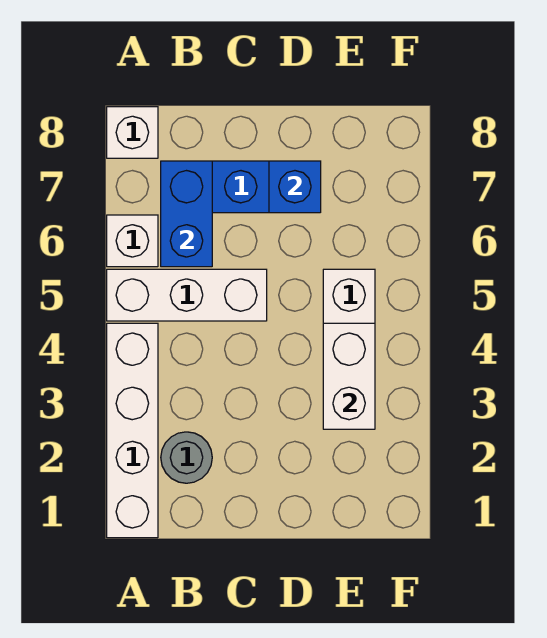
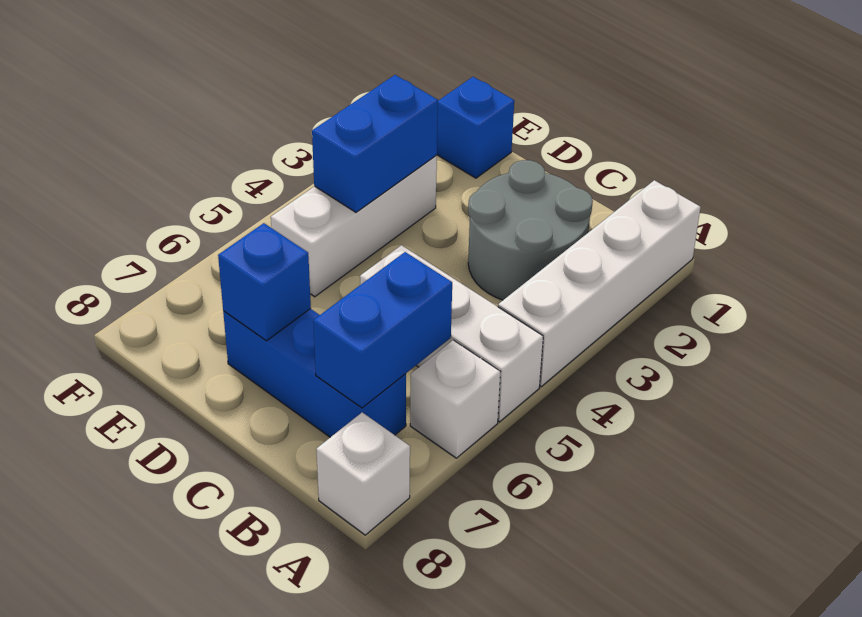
grey round brick B2 level 1 -> grey round brick B2:C3 level 1
none -> blue brick E1 level 1
white brick E3:E4 level 2 -> blue brick E3:E4 level 2

